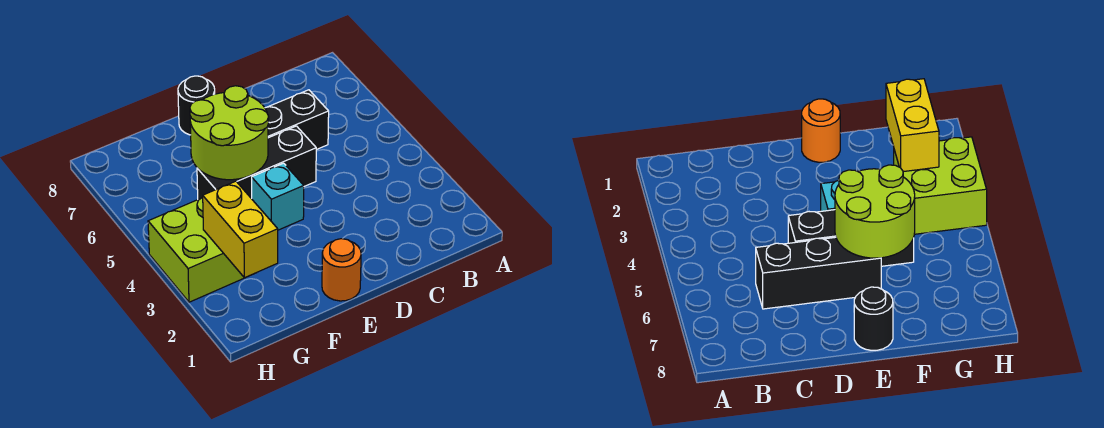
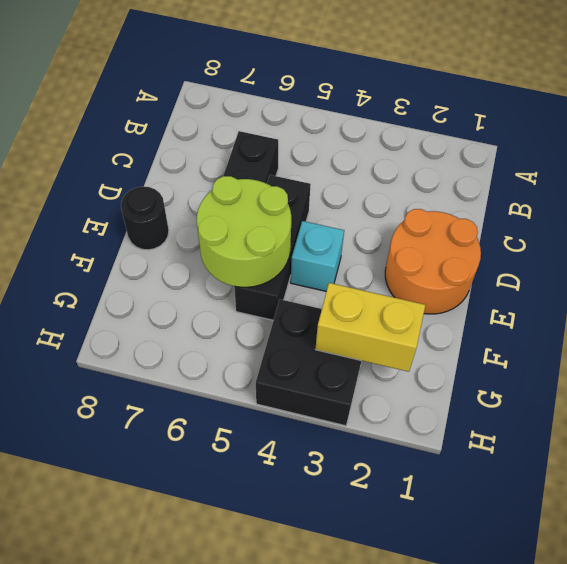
orange round brick E1 level 1 -> orange round brick D1:E2 level 1
lime brick G3:H4 level 1 -> black brick G3:H4 level 1

